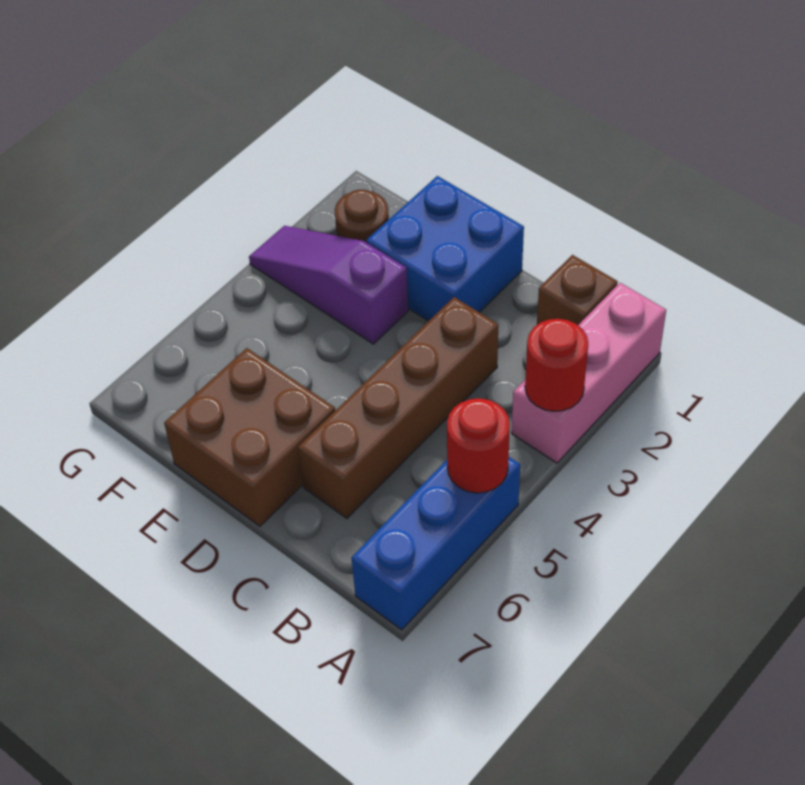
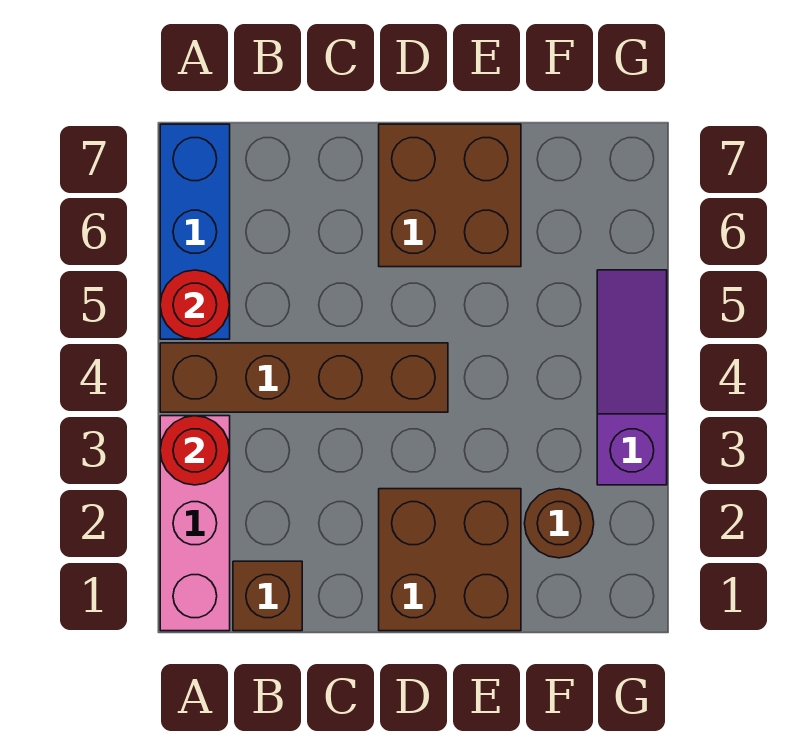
brown brick C3:C6 level 1 -> brown brick A4:D4 level 1
blue brick D1:E2 level 1 -> brown brick D1:E2 level 1
purple slope E3:G3 level 1 top E -> purple slope G3:G5 level 1 top 3

